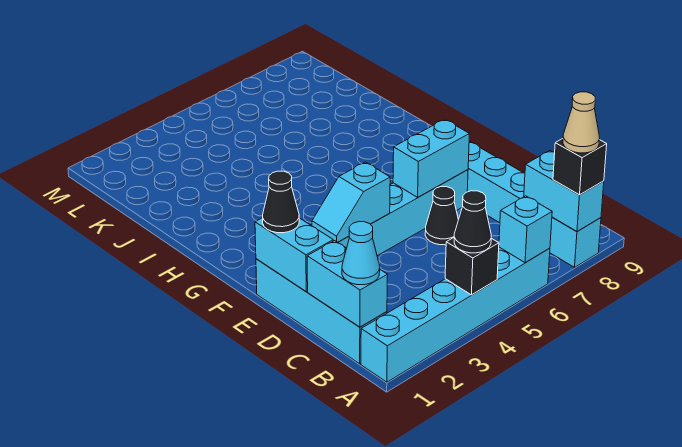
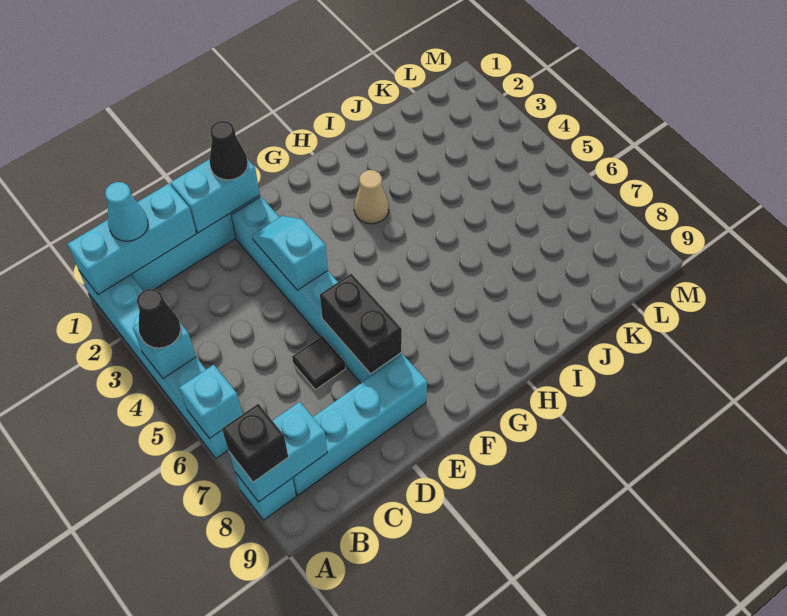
black brick A4 level 2 -> cyan brick A4 level 2
tan cone A8 level 4 -> tan cone H3 level 1
cyan brick B1:C1 level 2 -> cyan brick A1:C1 level 2
black cone D6 level 1 -> black tile D6 level 1
cyan brick E6:E7 level 2 -> black brick E6:E7 level 2

